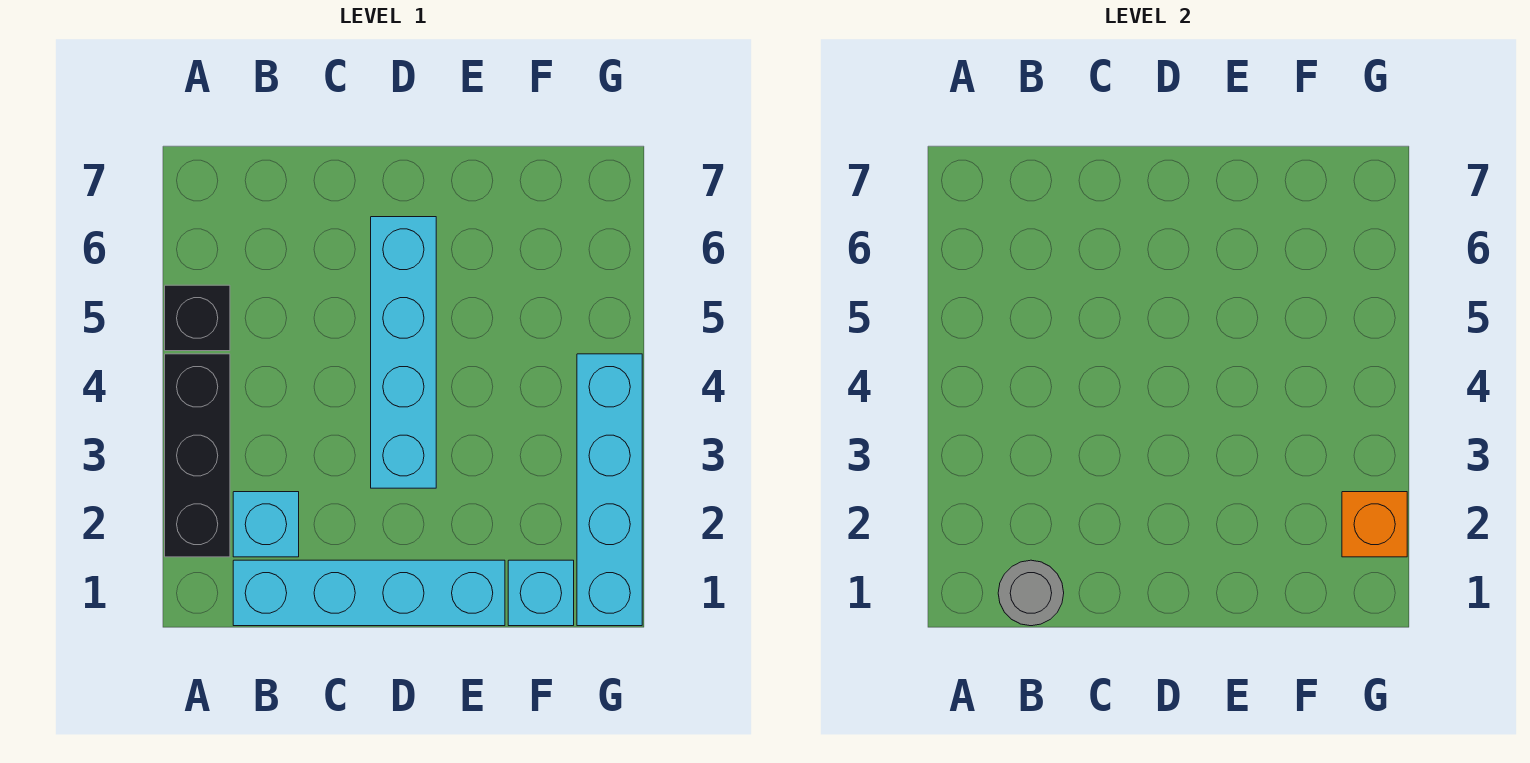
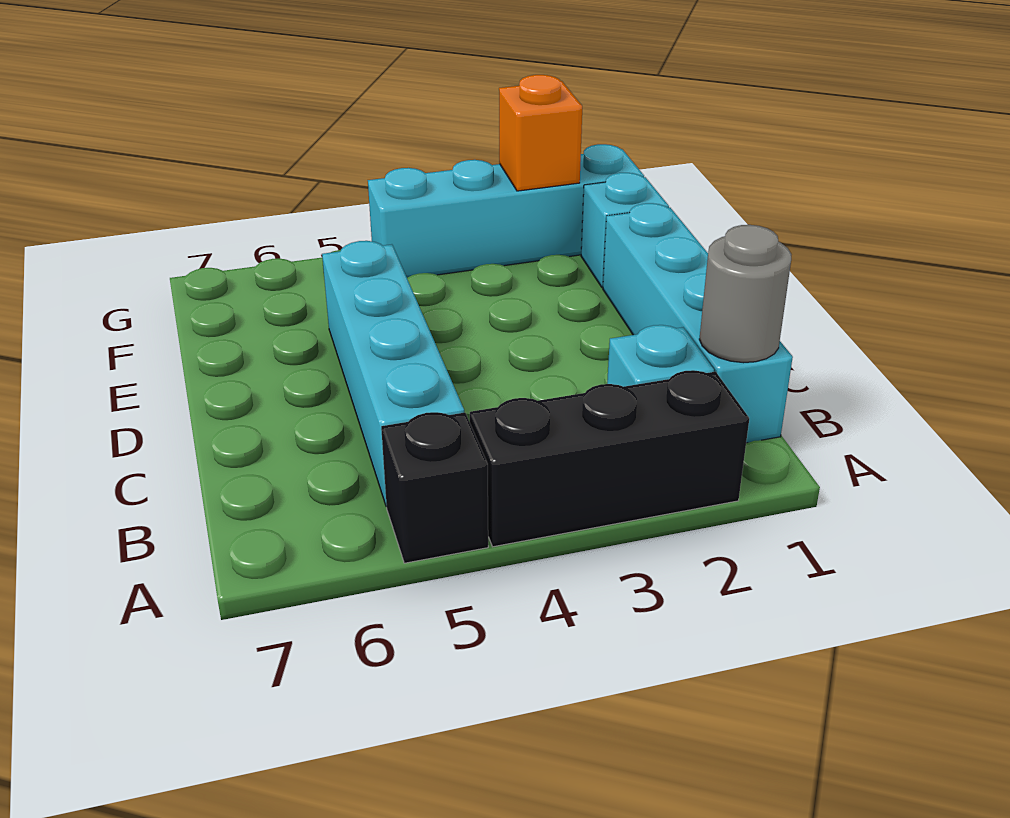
cyan brick D3:D6 level 1 -> cyan brick B5:E5 level 1

